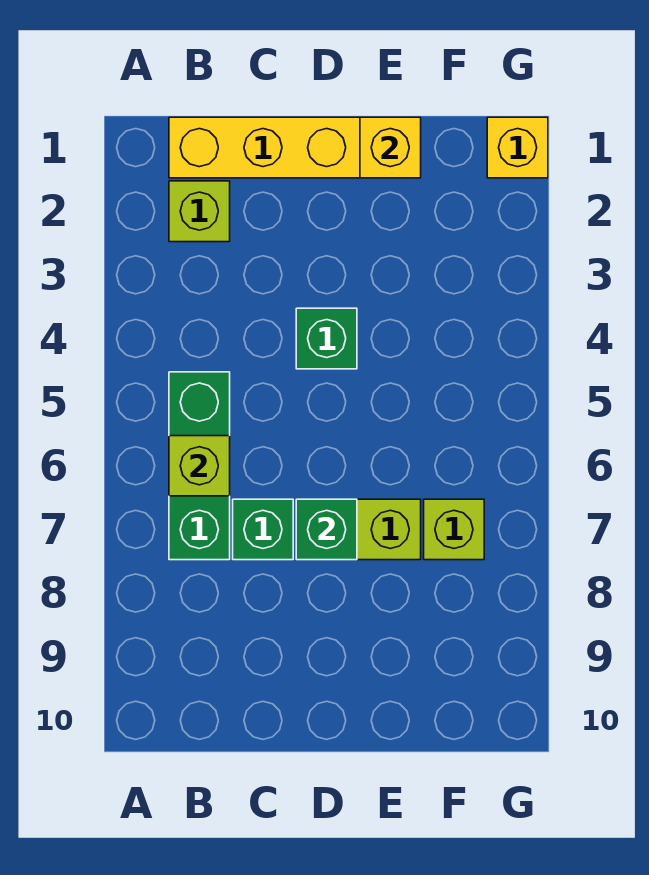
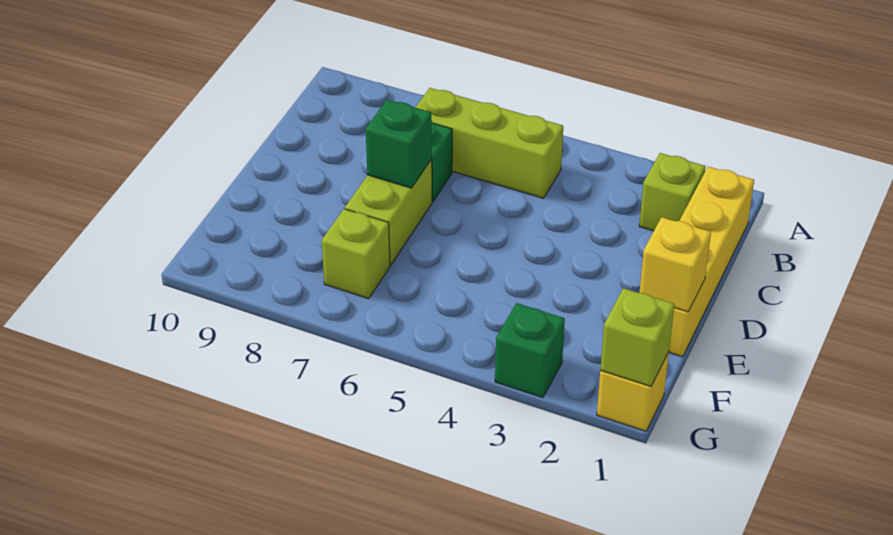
green brick B5:B7 level 1 -> lime brick B5:B7 level 1
lime brick B6 level 2 -> lime brick G1 level 2
green brick D4 level 1 -> green brick G3 level 1

